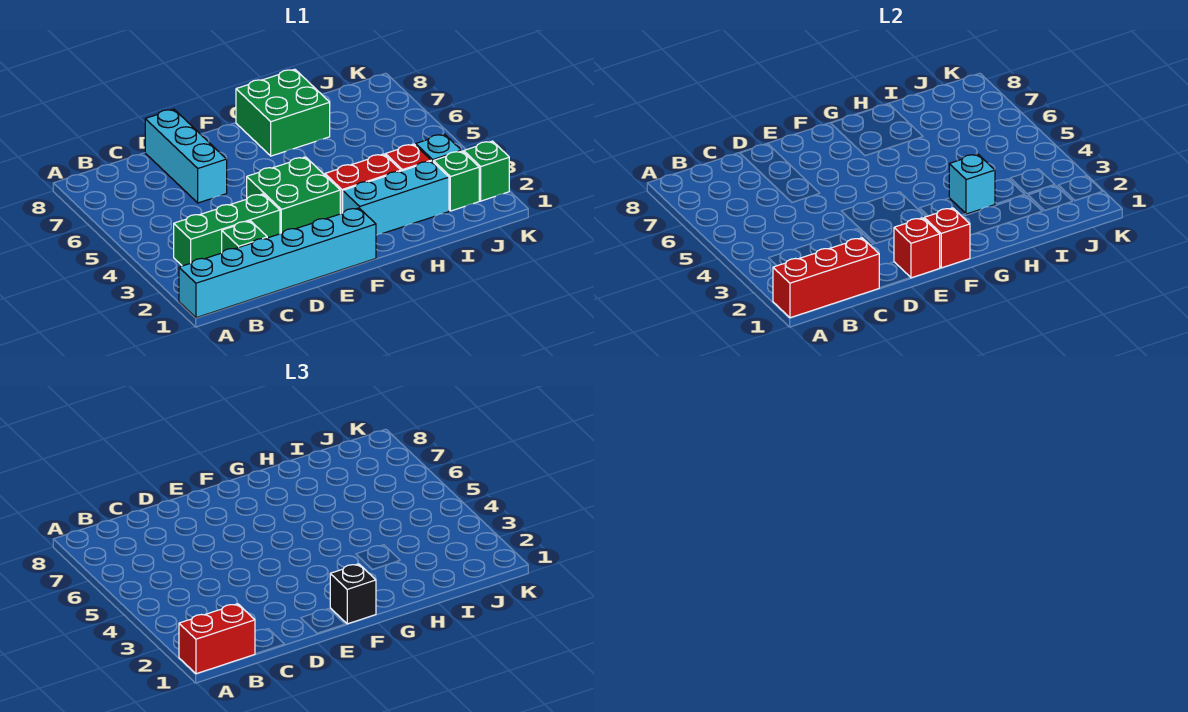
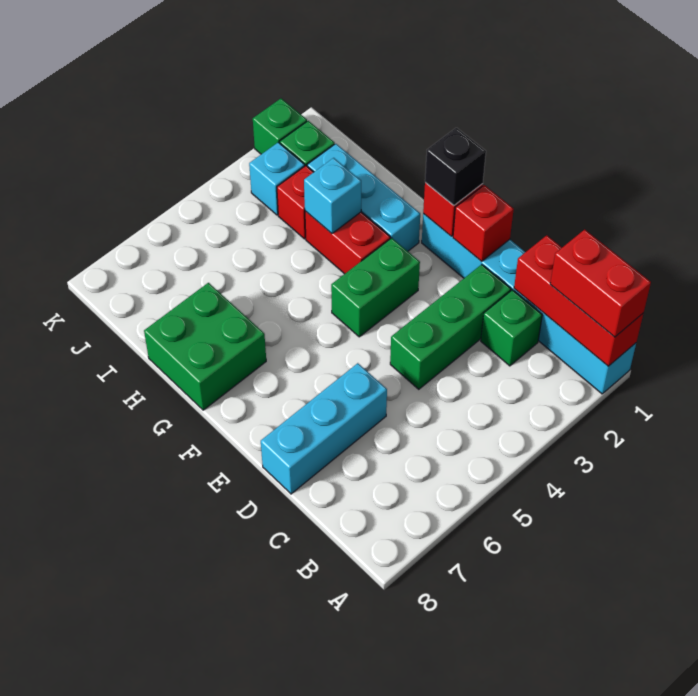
green brick B3:D3 level 1 -> green brick D2:D4 level 1
green brick E3:F4 level 1 -> green brick F3:F4 level 1

